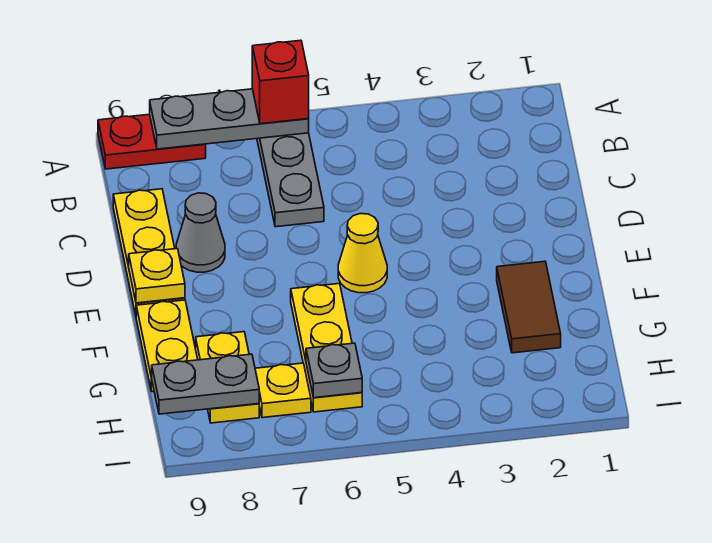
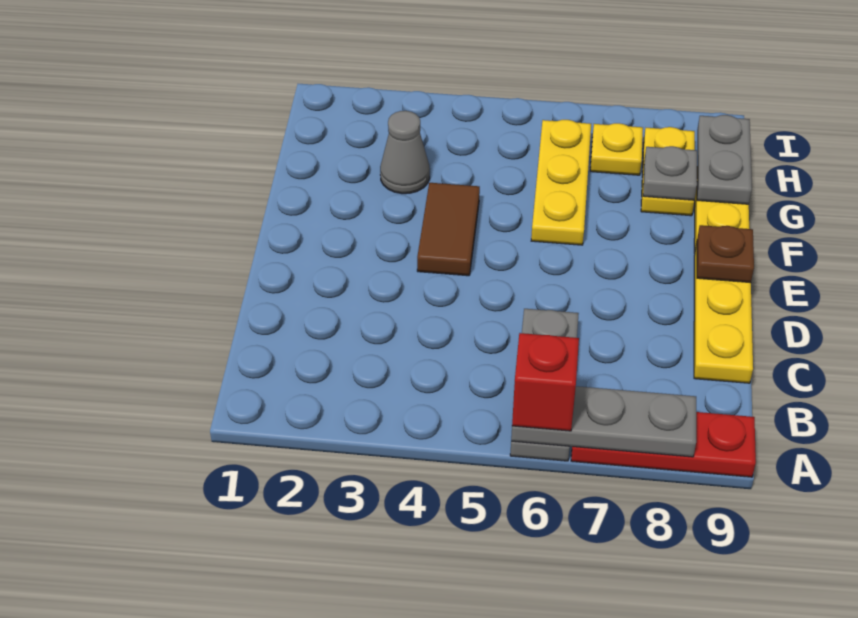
red plate A8:A9 level 1 -> red plate A7:A9 level 1
grey cone D8 level 1 -> grey cone G3 level 1
yellow cone E5 level 1 -> none
yellow plate E9 level 2 -> brown plate E9 level 2
brown tile F2:G2 level 1 -> brown tile E4:F4 level 1
grey plate H6 level 2 -> grey plate G8 level 2
grey plate H8:H9 level 2 -> grey plate G9:H9 level 2

